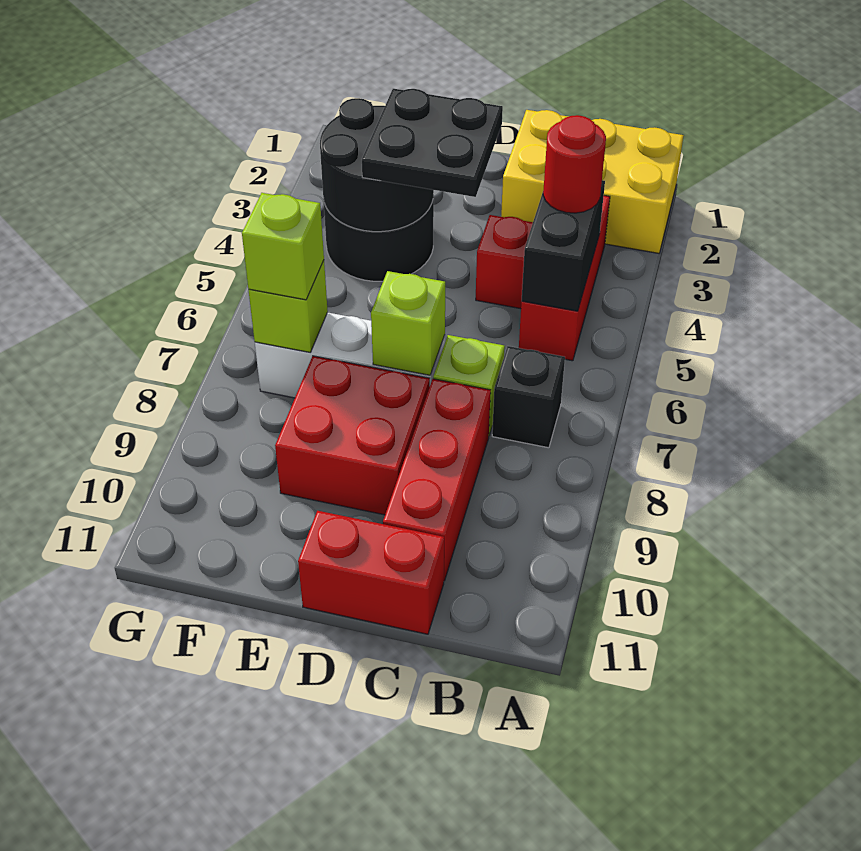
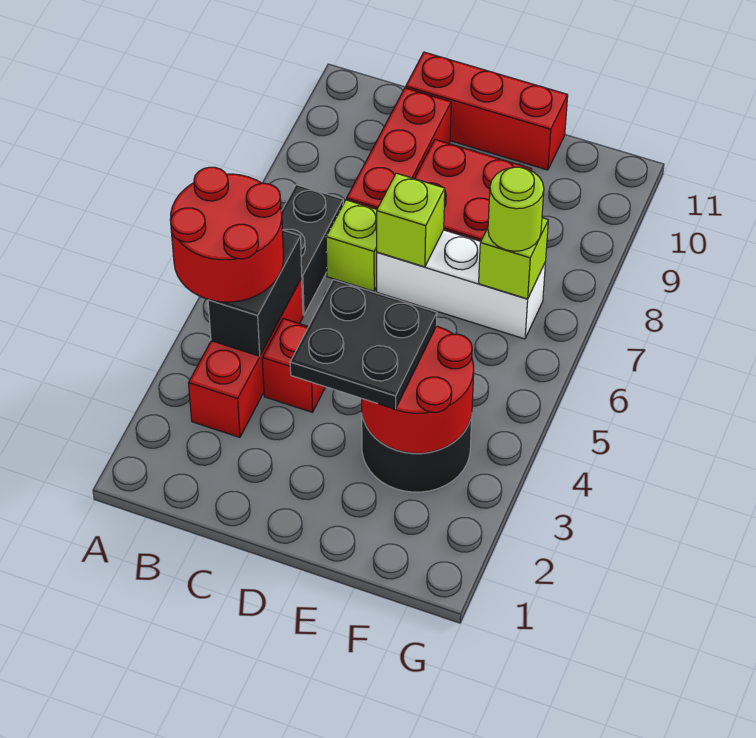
yellow brick A1:C2 level 1 -> none
red round brick B4 level 3 -> red round brick A4:B5 level 3
black brick B7 level 1 -> black brick B6:B7 level 1
red brick C11:D11 level 1 -> red brick C11:E11 level 1
black round brick E3:F4 level 2 -> red round brick E3:F4 level 2
lime brick F7 level 3 -> lime round brick F7 level 3

